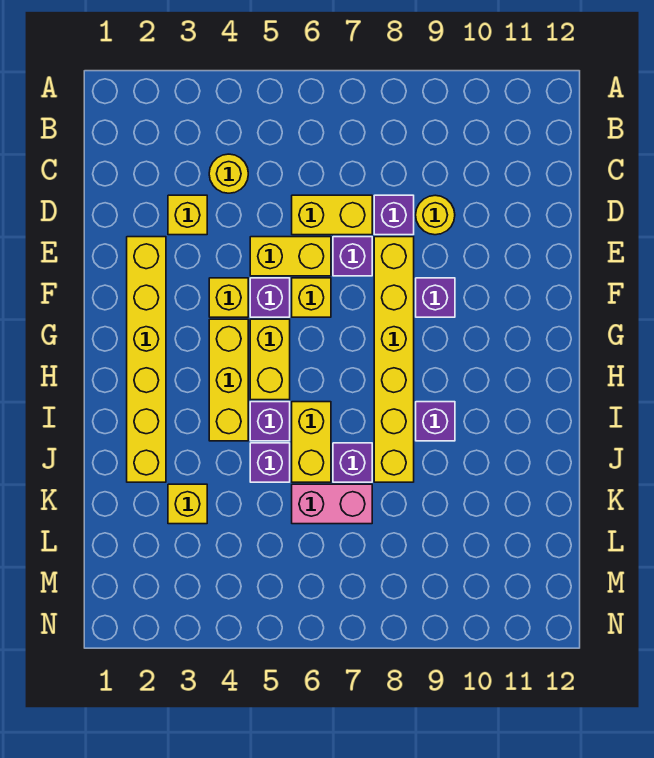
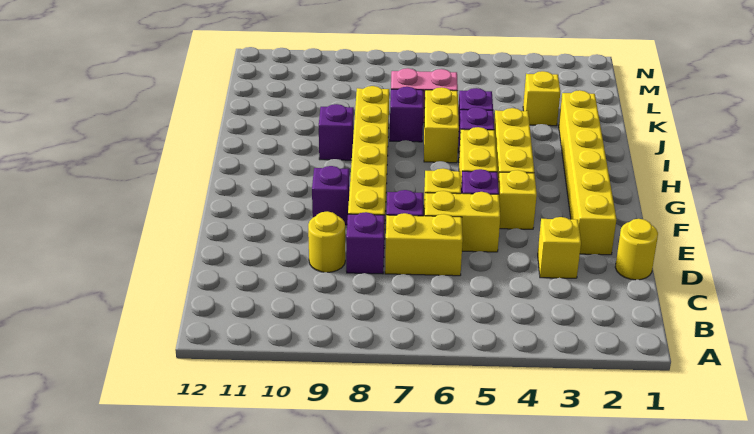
yellow round brick C4 level 1 -> yellow round brick D1 level 1

